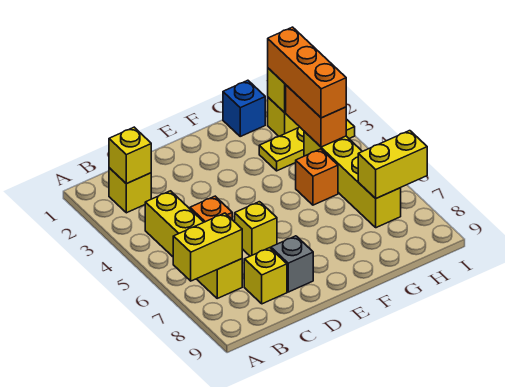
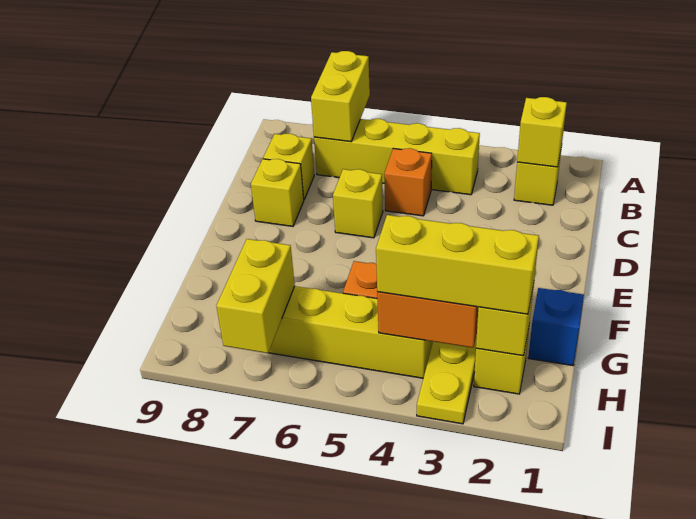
grey brick D8 level 1 -> yellow brick D8 level 1
orange brick H2:H4 level 3 -> yellow brick H2:H4 level 3

